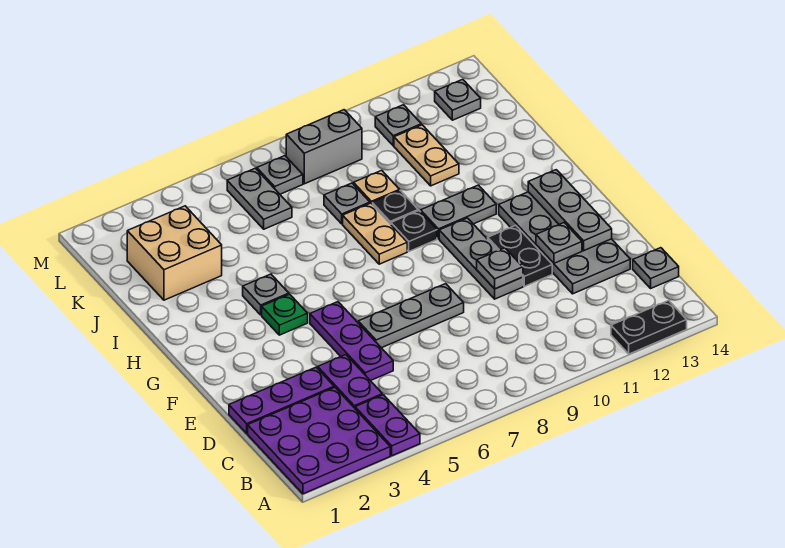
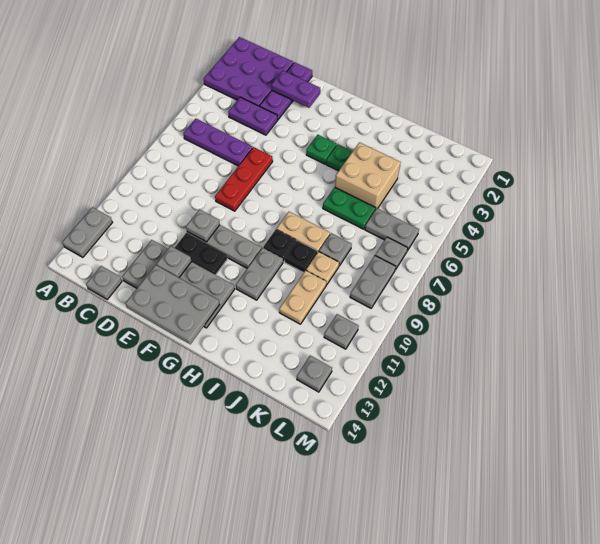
purple plate A4:B4 level 1 -> purple plate D2:E2 level 2
black plate A12:A13 level 1 -> grey plate A12:A13 level 1
purple plate D5:F5 level 1 -> purple plate B6:D6 level 1
grey plate E6:E8 level 1 -> red plate E6:E8 level 1
grey plate E13:G13 level 2 -> grey plate E13:G14 level 2
grey plate H4 level 1 -> green plate H4 level 1
none -> green plate I6:J6 level 1
tan brick J2:K3 level 1 -> tan brick I4:J5 level 1
tan plate J11:K11 level 1 -> tan plate J10:J11 level 1
grey brick L8:L9 level 1 -> grey plate L8:L9 level 1

